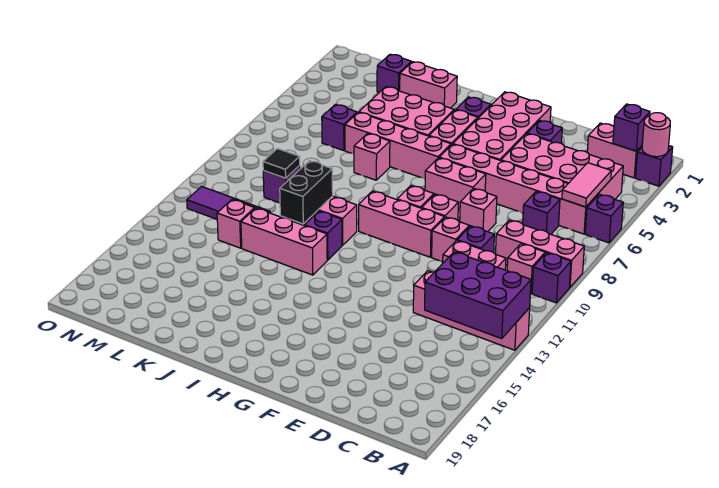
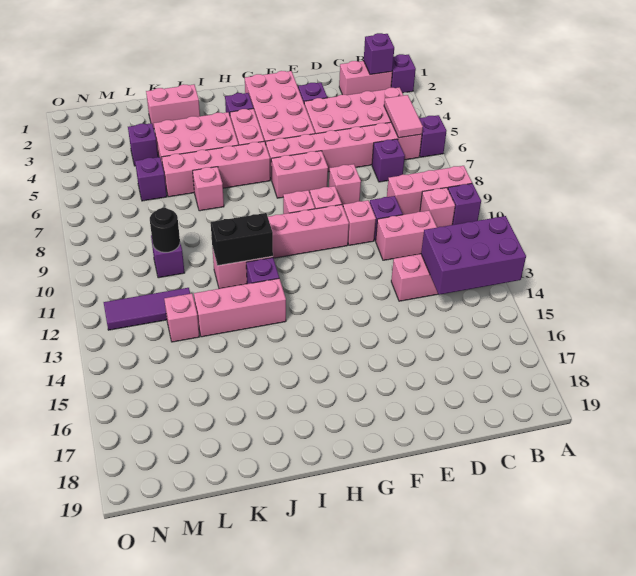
pink round brick A2 level 2 -> none
black brick J11:J12 level 2 -> black brick I11:J11 level 2
purple brick L2 level 1 -> purple brick L4 level 1
black tile L10 level 2 -> black round brick L10 level 2

